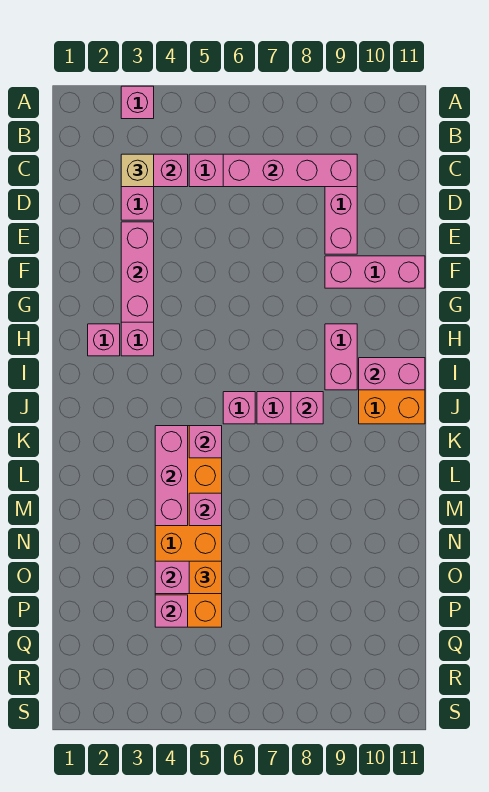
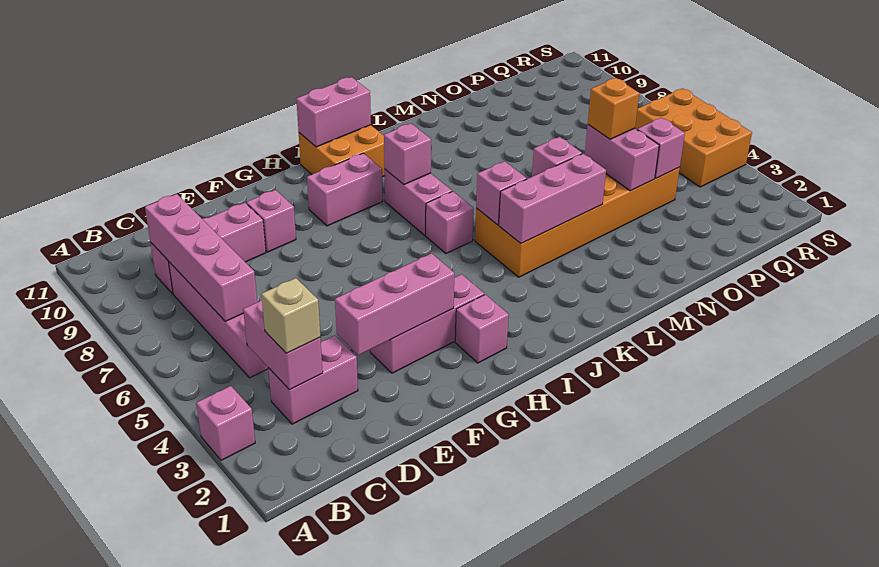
pink brick F9:F11 level 1 -> pink brick F9 level 1
pink brick I10:I11 level 2 -> pink brick I11:J11 level 2
none -> orange brick R4:S6 level 1

